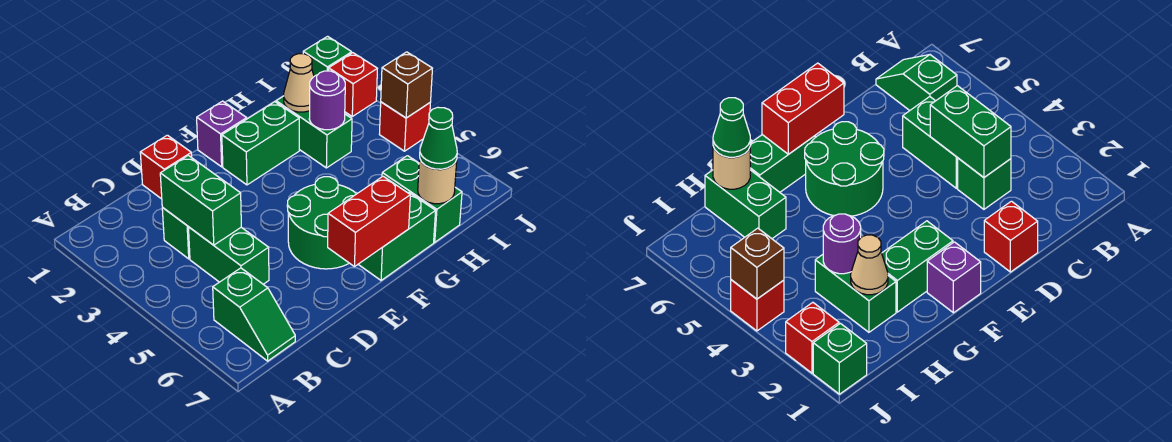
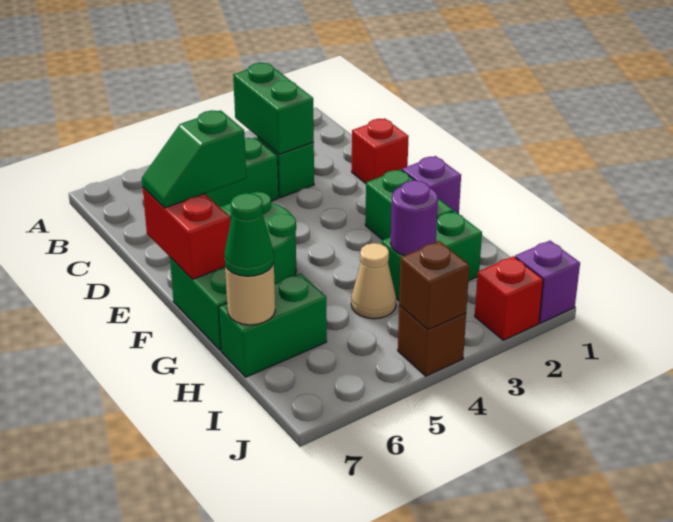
green slope B6:B7 level 1 top 6 -> green slope E6:E7 level 3 top 6
green brick C3:C4 level 2 -> green brick B3:C3 level 2
tan cone H2 level 2 -> tan cone H4 level 1
green brick J1 level 1 -> purple brick J1 level 1
red brick J4 level 1 -> brown brick J4 level 1

